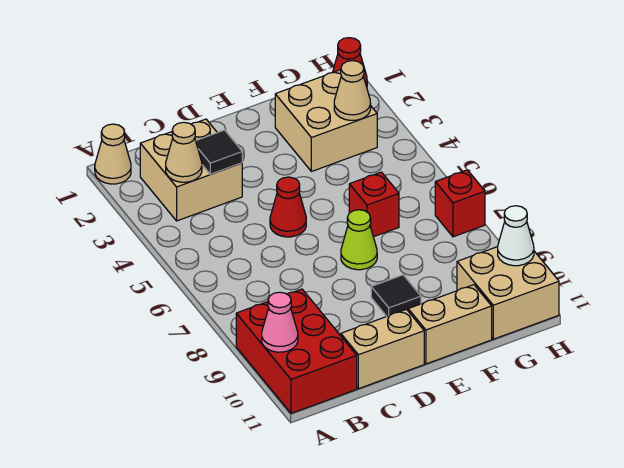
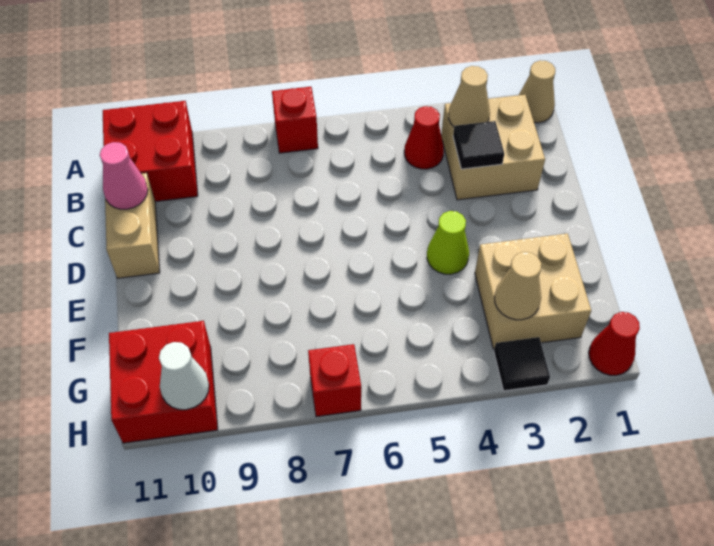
red brick A9:B11 level 1 -> red brick A10:B11 level 1
pink cone A10 level 2 -> pink cone C11 level 2
red cone D5 level 1 -> red cone B4 level 1
lime cone E7 level 1 -> lime cone E4 level 1
black tile E9 level 1 -> black tile H3 level 1
tan brick E11:F11 level 1 -> none
red brick F6 level 1 -> red brick A7 level 1
tan brick G10:H11 level 1 -> red brick G10:H11 level 1

